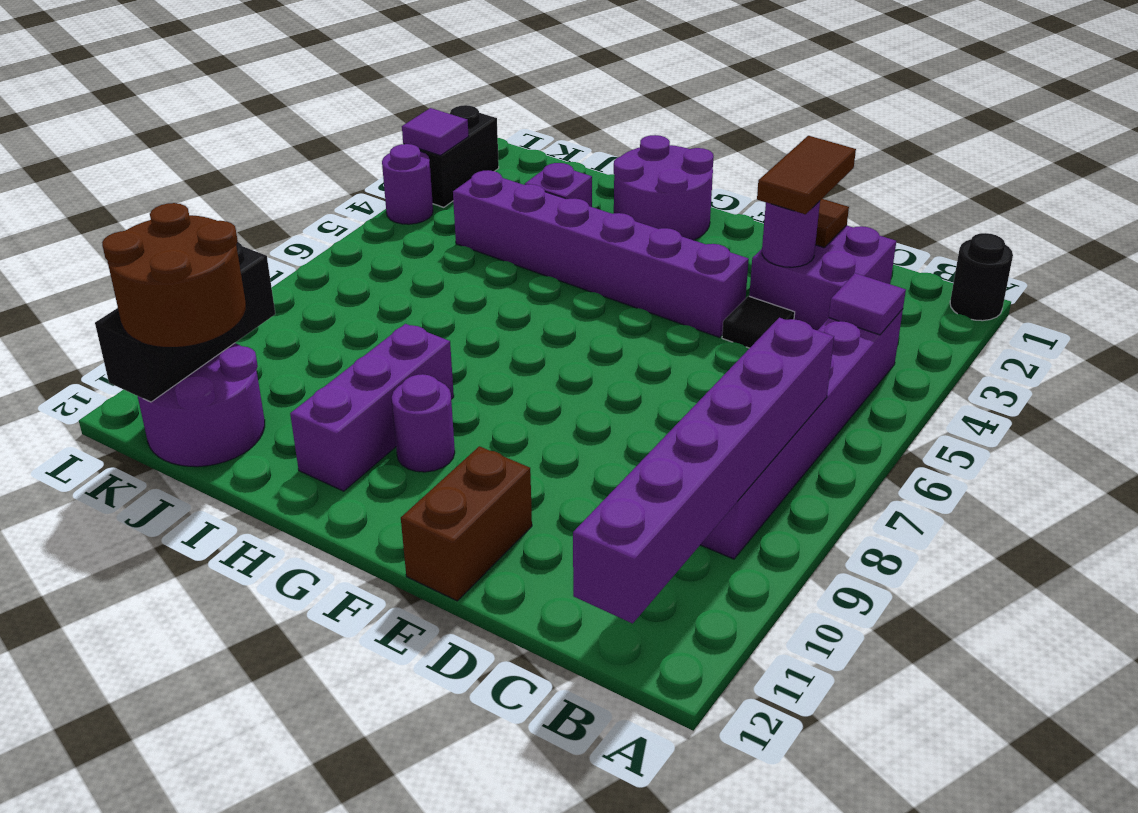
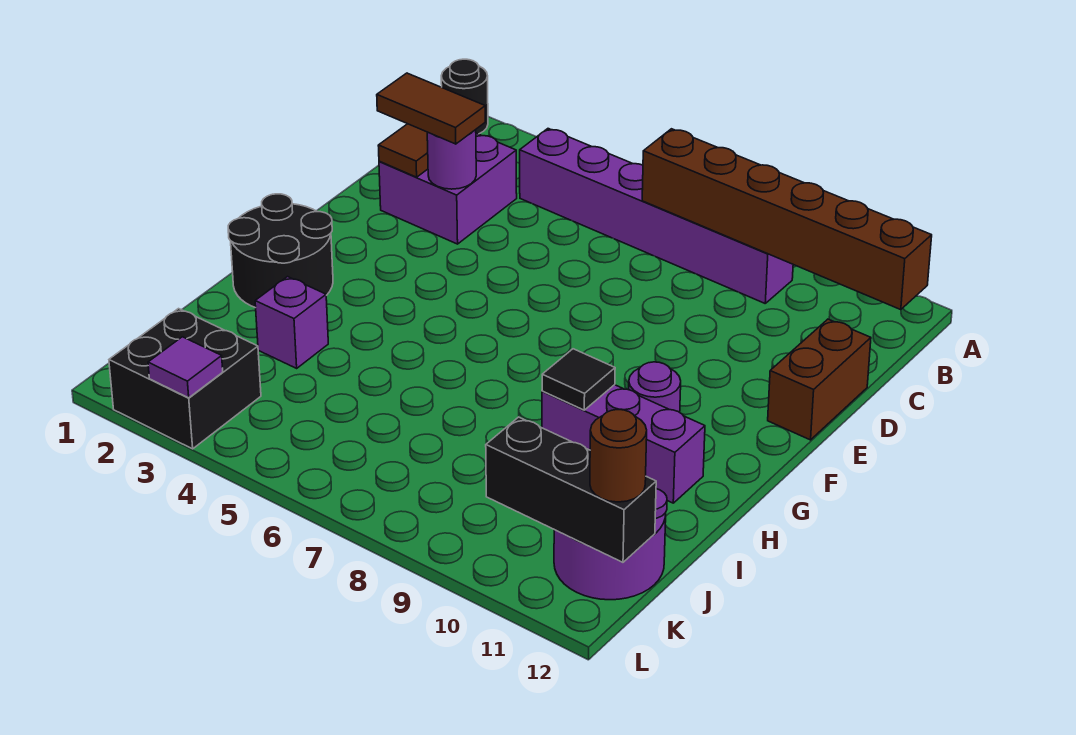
purple tile B4 level 2 -> none
purple brick B7:B12 level 2 -> brown brick B7:B12 level 2
black tile D4 level 1 -> black tile H9 level 2
purple brick E4:J4 level 1 -> none
brown brick E11:E12 level 1 -> brown brick D12:E12 level 1
purple round brick G1:H2 level 1 -> black round brick G1:H2 level 1
brown round brick J11:K12 level 3 -> brown round brick K12 level 3
black brick L2:L3 level 1 -> black brick K2:L3 level 1
purple round brick L4 level 1 -> none

